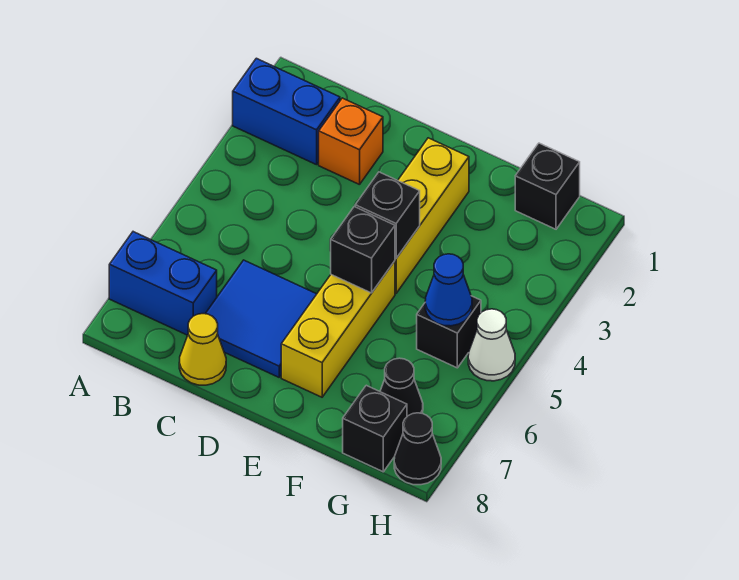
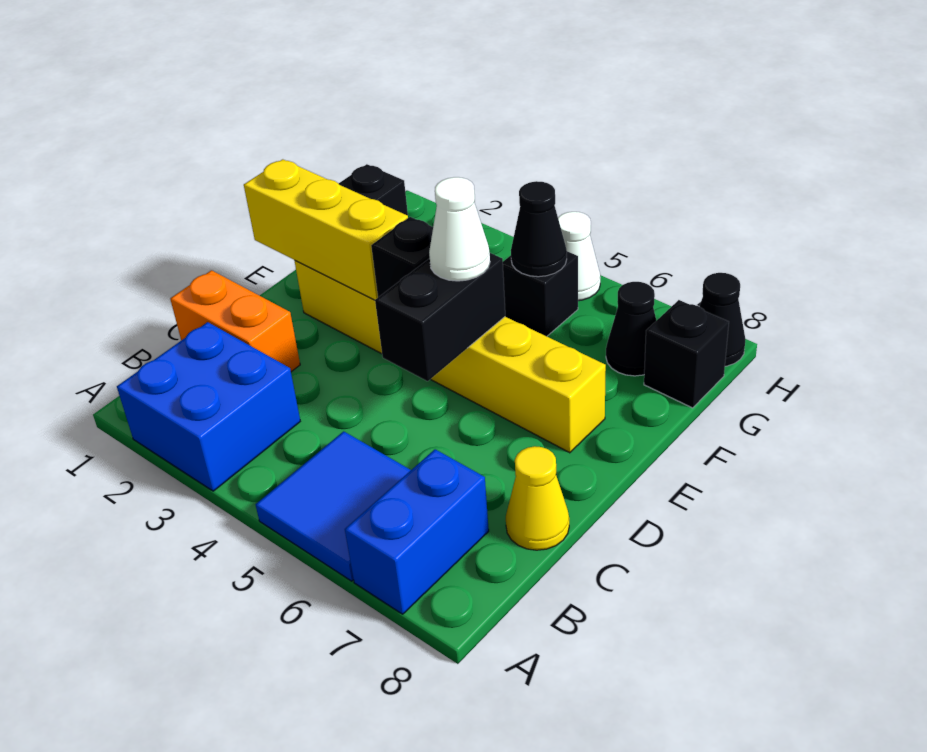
blue brick A2:B2 level 1 -> blue brick A2:B3 level 1
orange brick C2 level 1 -> orange brick C1:C2 level 1
blue tile C6:D7 level 1 -> blue tile A5:B6 level 1
none -> yellow brick E1:E3 level 2
black brick E5 level 2 -> black brick D5:E5 level 2
none -> white cone E5 level 3
blue cone G5 level 2 -> black cone G5 level 2

